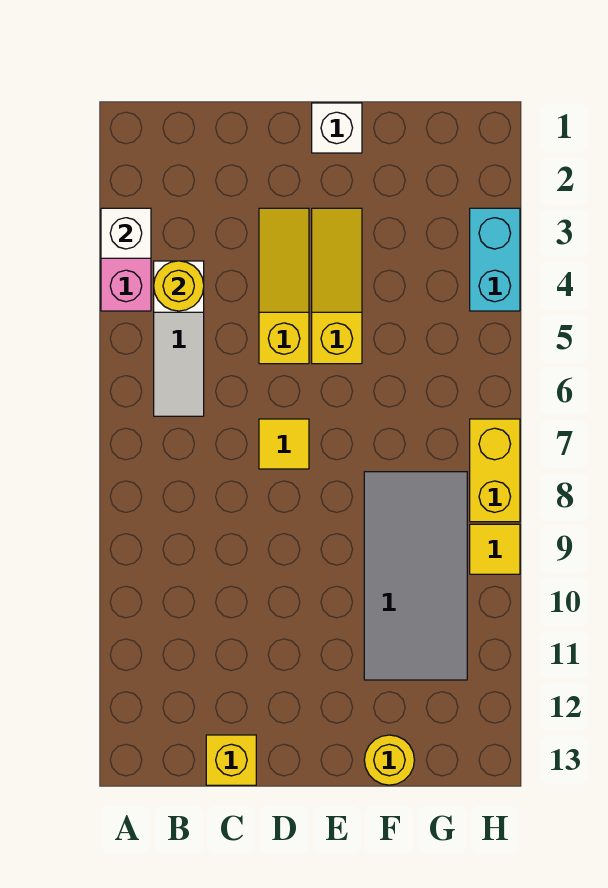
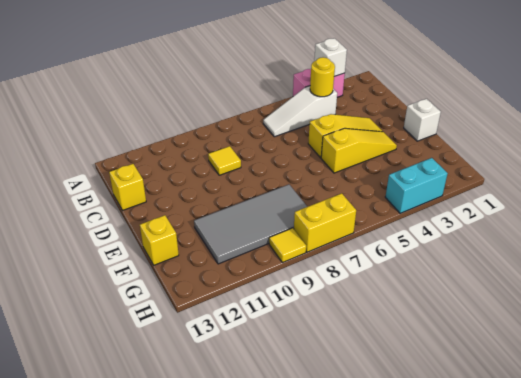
yellow tile D7 level 1 -> yellow tile C9 level 1
yellow round brick F13 level 1 -> yellow brick F13 level 1

